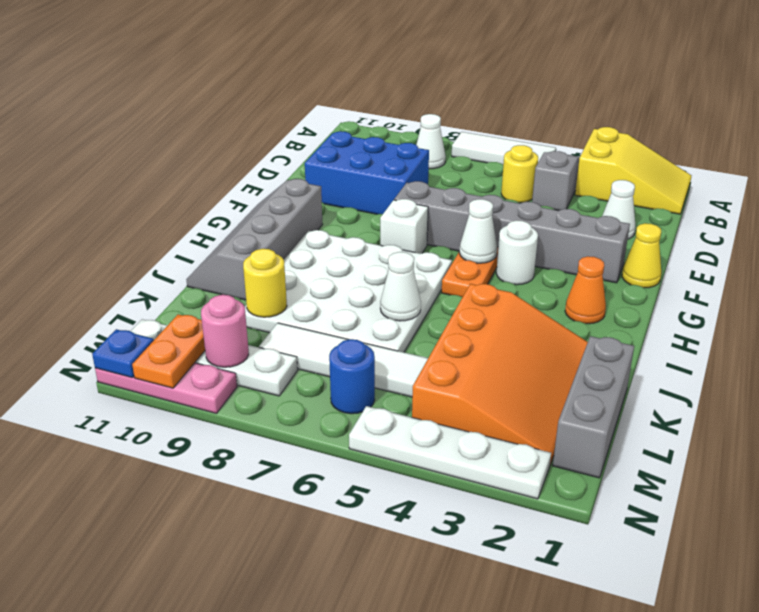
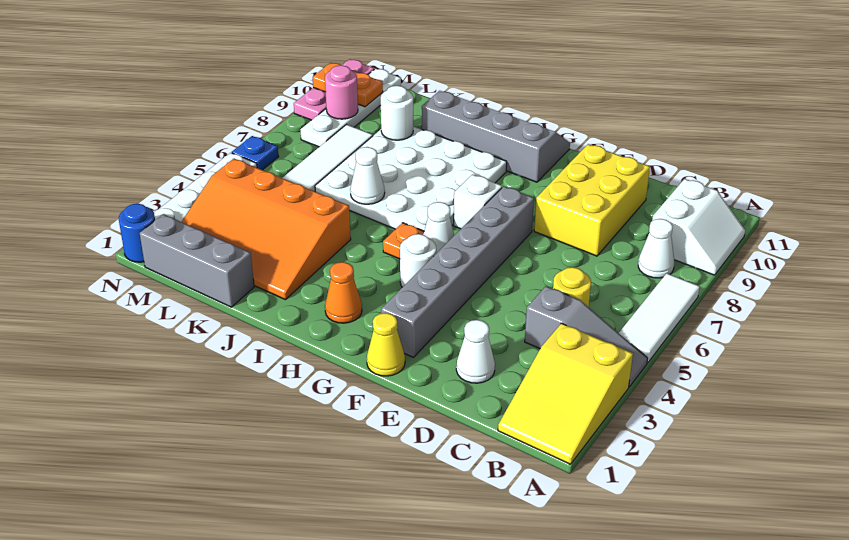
none -> white slope A9:B10 level 1 top B
blue brick D8:E10 level 1 -> yellow brick D8:E10 level 1
yellow round brick K9 level 2 -> white round brick K9 level 2
blue round brick M6 level 1 -> blue round brick N1 level 1
blue plate N11 level 2 -> blue plate N6 level 1

